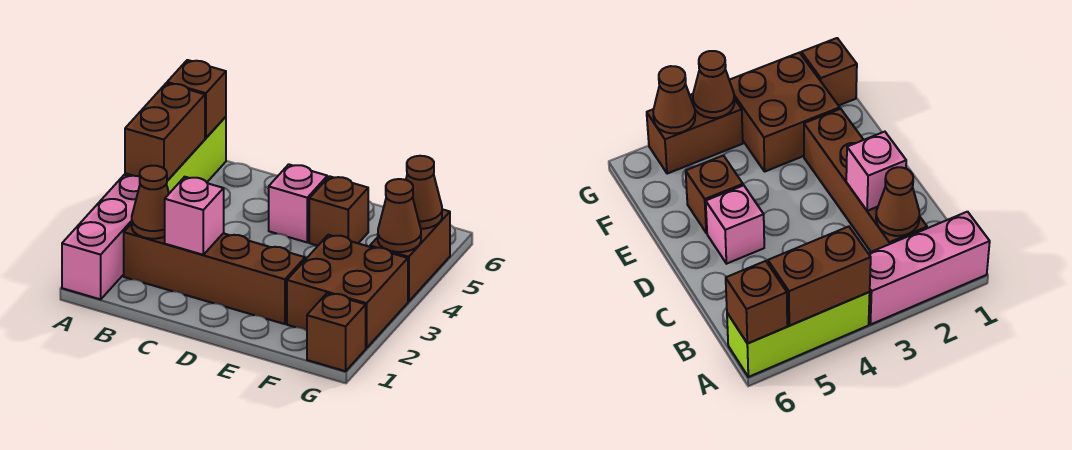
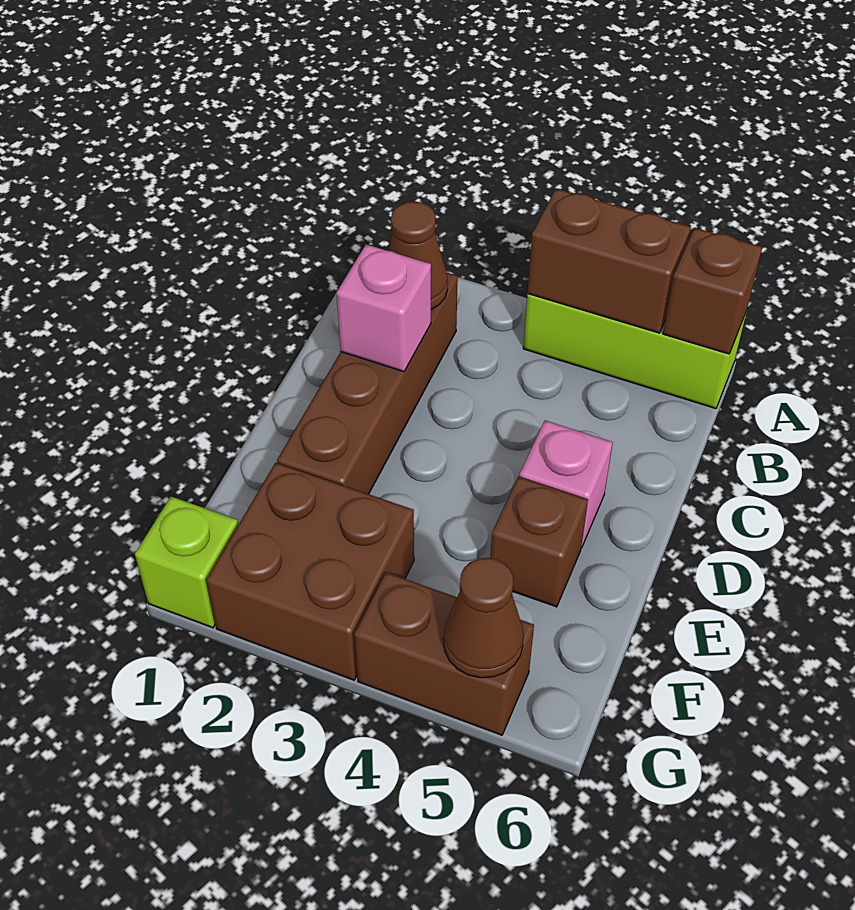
pink brick A1:A3 level 1 -> none
brown brick G1 level 1 -> lime brick G1 level 1
brown cone G4 level 2 -> none

